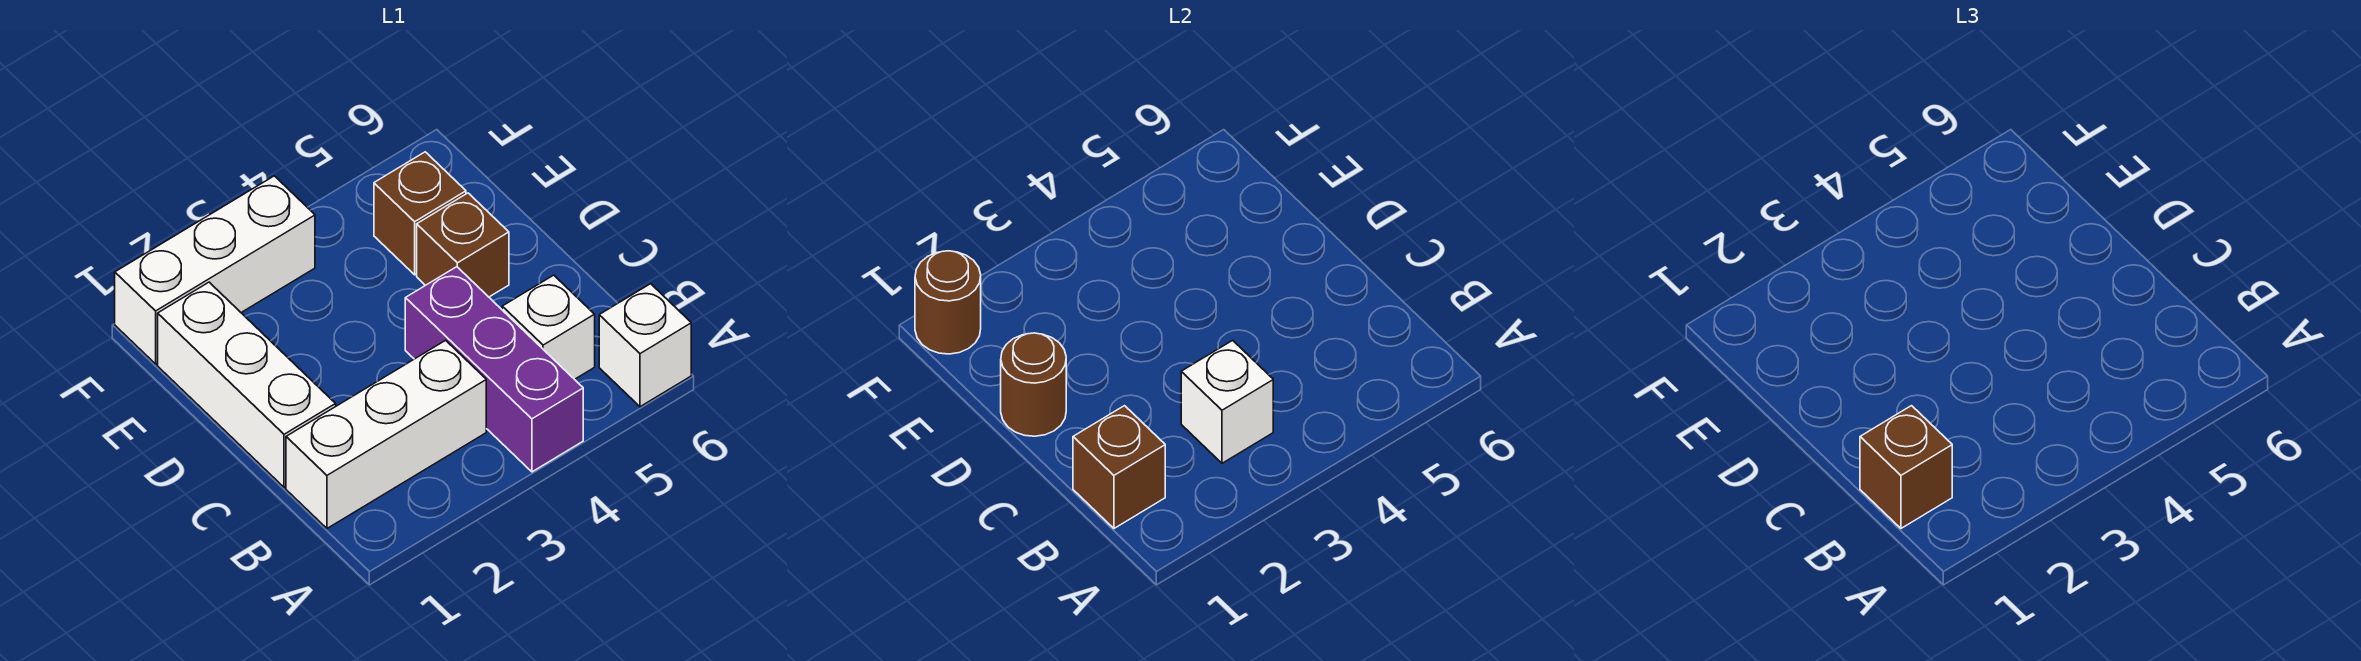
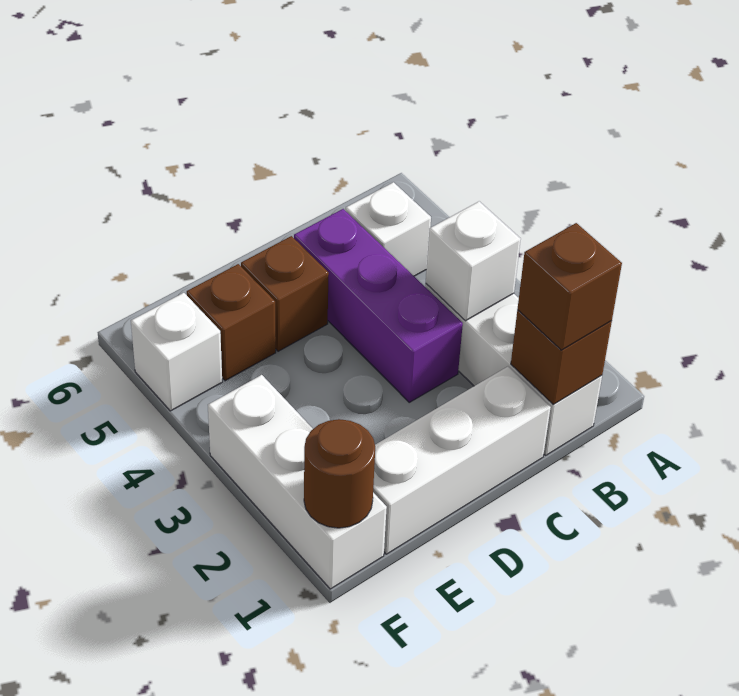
purple brick A4:C4 level 1 -> purple brick C3:C5 level 1
white brick A6 level 1 -> white brick F5 level 1
brown round brick D1 level 2 -> none

